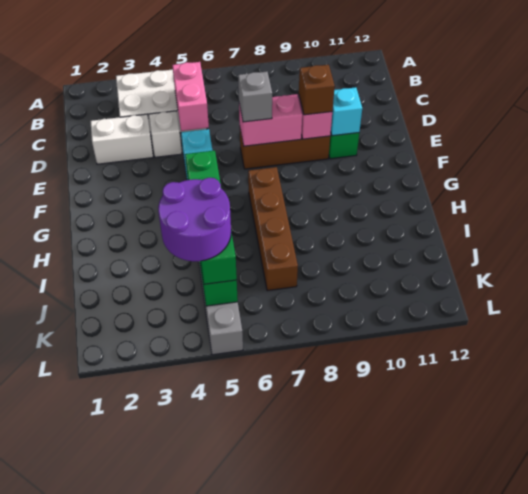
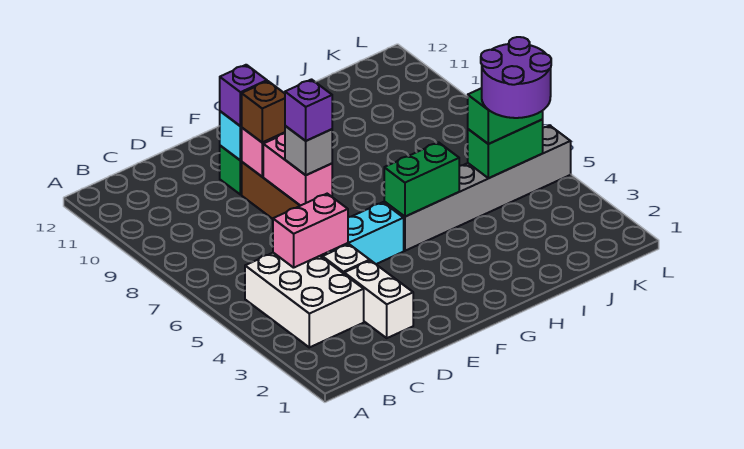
none -> purple brick E7 level 4
none -> purple brick E10 level 3
brown brick G7:J7 level 1 -> none

